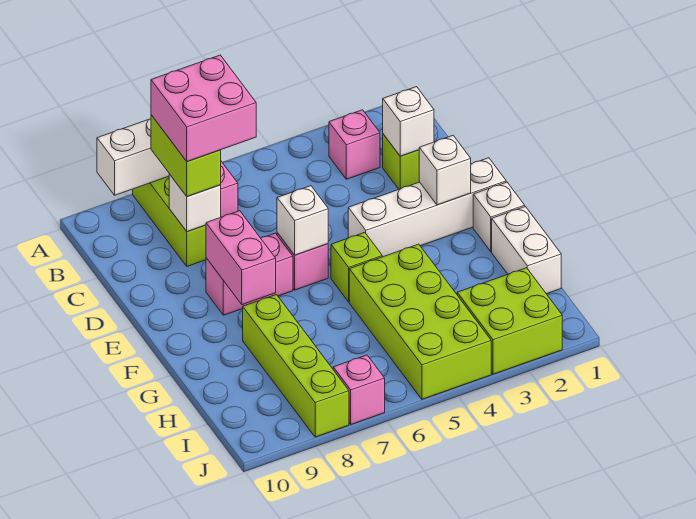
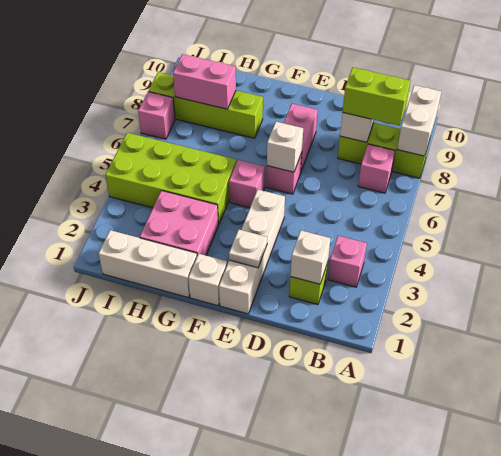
pink brick B7:C8 level 4 -> pink brick G2:H3 level 1
white brick E2 level 2 -> white plate E2 level 2
pink brick E8:F8 level 2 -> pink brick H8:I8 level 2
lime brick F5 level 1 -> pink brick F5 level 1
white brick G1:H1 level 1 -> white brick G1:I1 level 1
lime brick I2:J3 level 1 -> none

